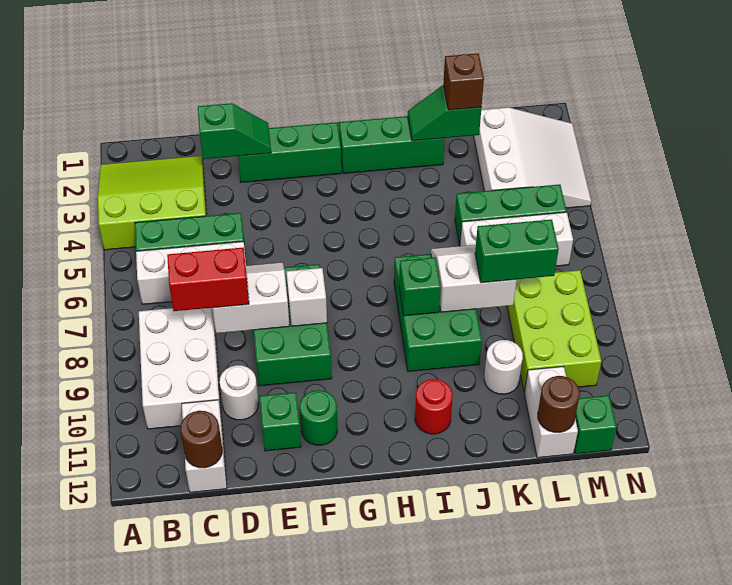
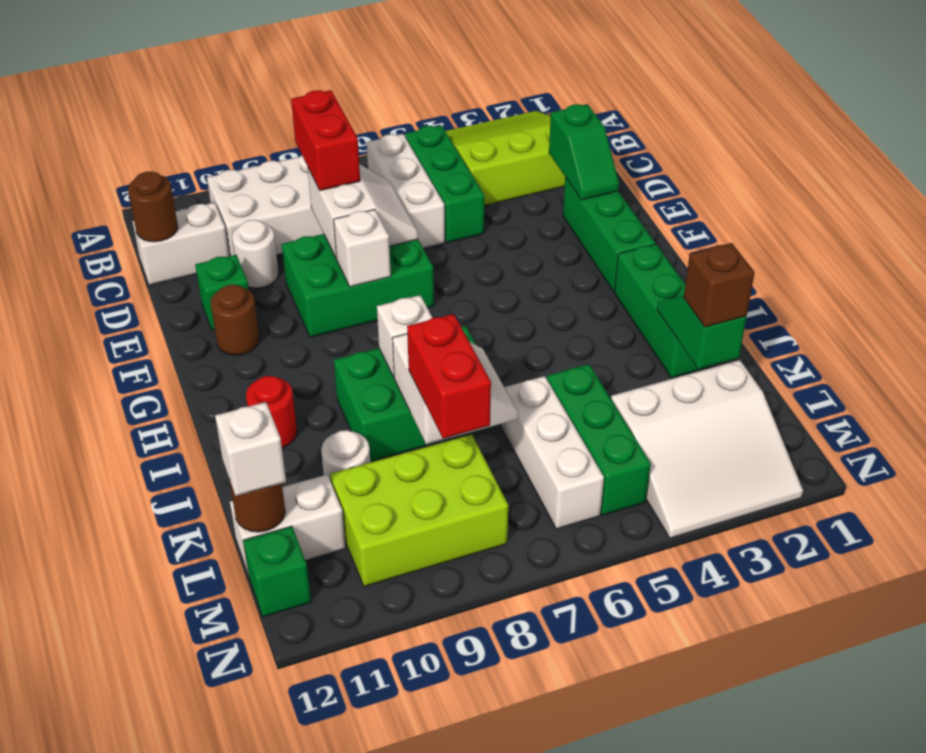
lime slope A2:C4 level 1 top 4 -> lime slope A2:C4 level 1 top C
green round brick F11 level 1 -> brown round brick F11 level 1
green brick I8 level 2 -> white brick I8 level 2
green brick K8:L8 level 3 -> red brick K8:L8 level 3
none -> white brick L12 level 3

